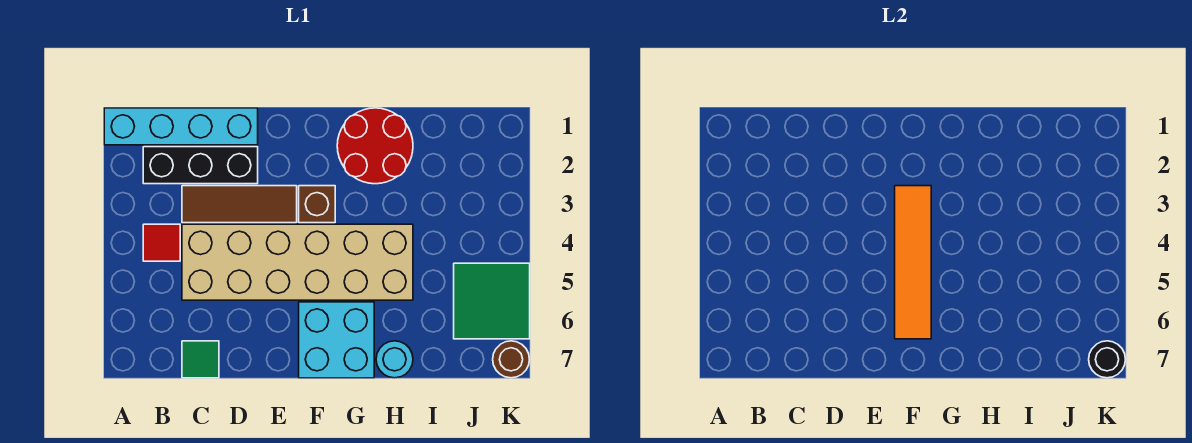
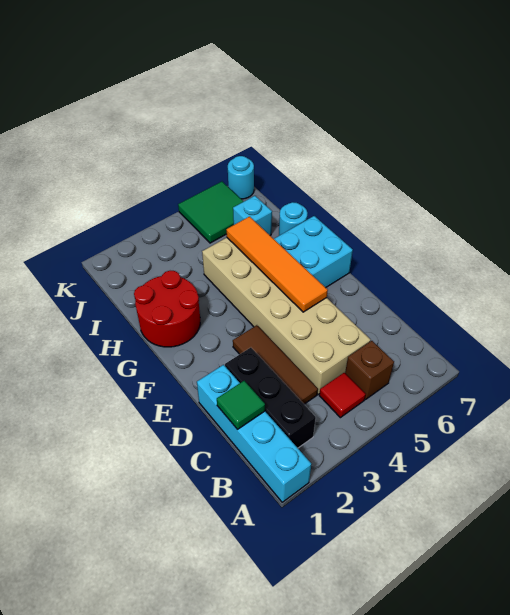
green tile C7 level 1 -> green tile C1 level 2
brown brick F3 level 1 -> brown brick B5 level 1
orange tile F3:F6 level 2 -> orange tile E5:H5 level 2
none -> cyan brick I6 level 1
brown round brick K7 level 1 -> cyan round brick K7 level 1
black round brick K7 level 2 -> none

